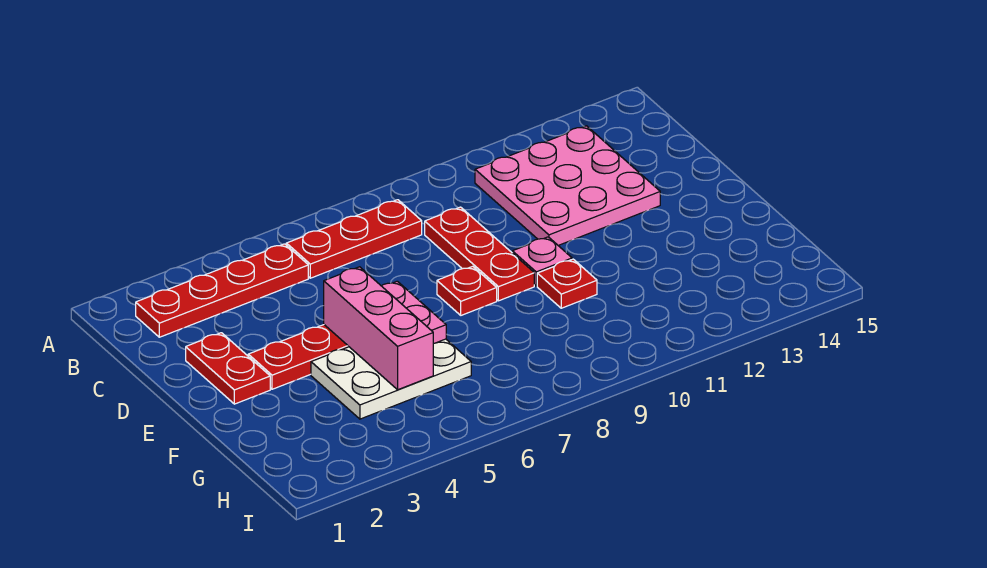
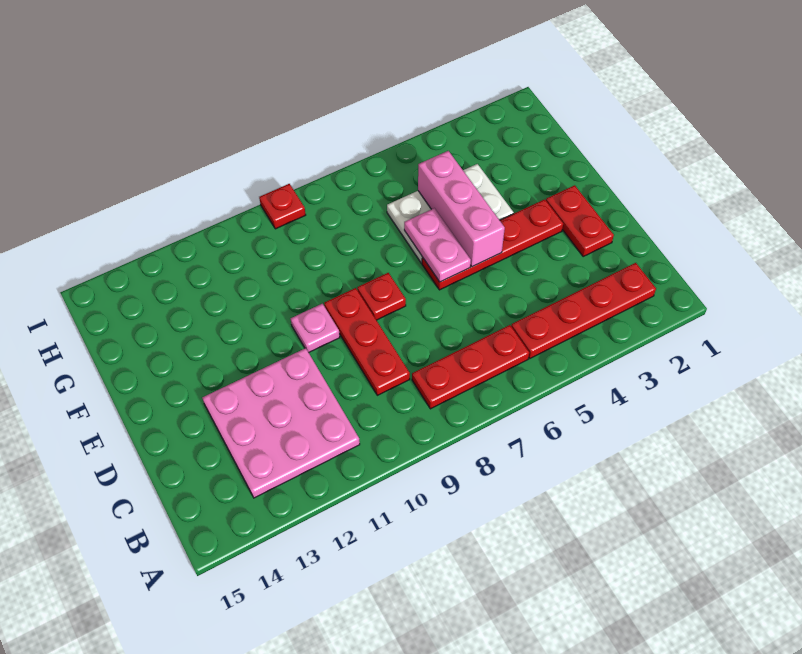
red plate F10 level 1 -> red plate I9 level 1

